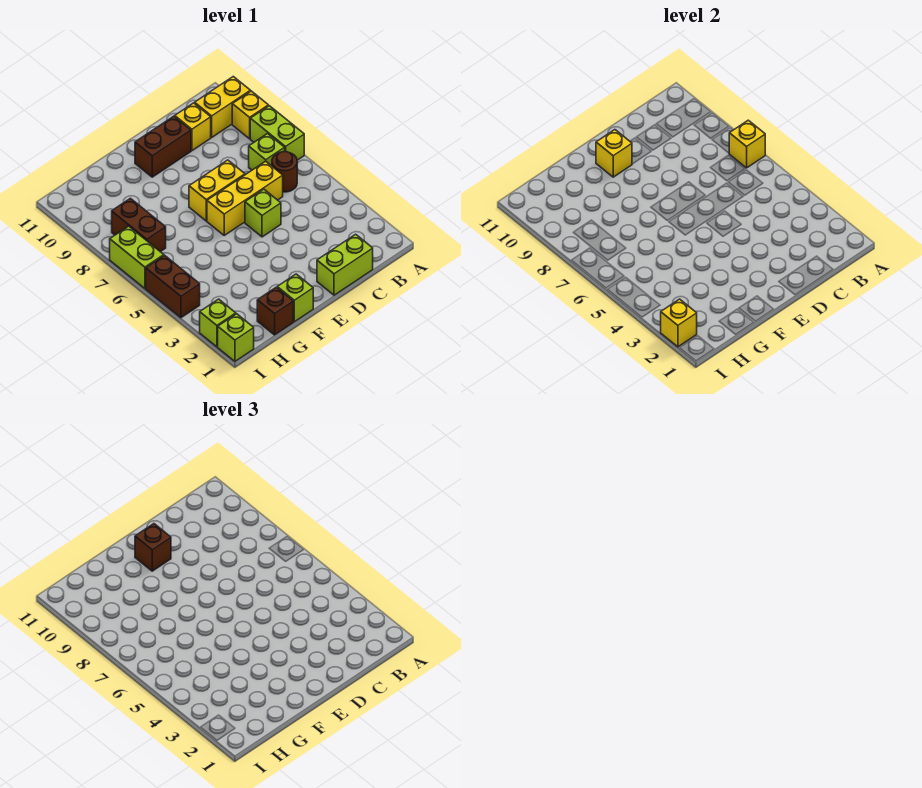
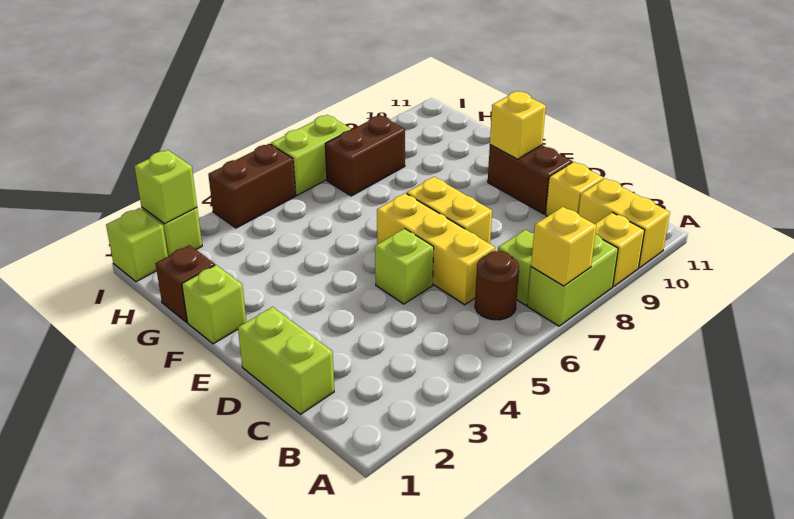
brown brick E10 level 3 -> none
yellow brick I2 level 2 -> lime brick I2 level 2

